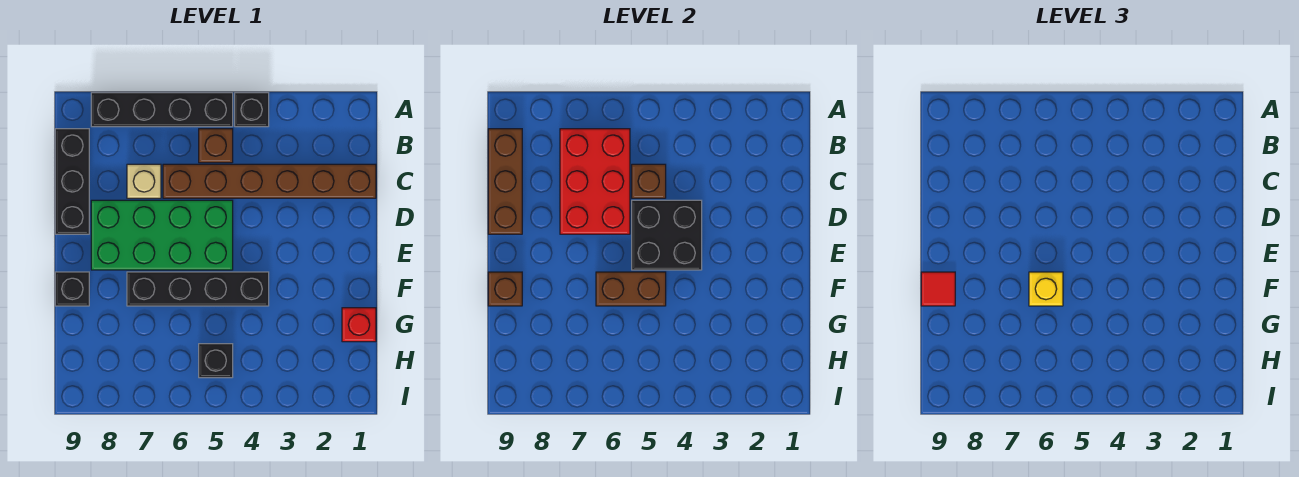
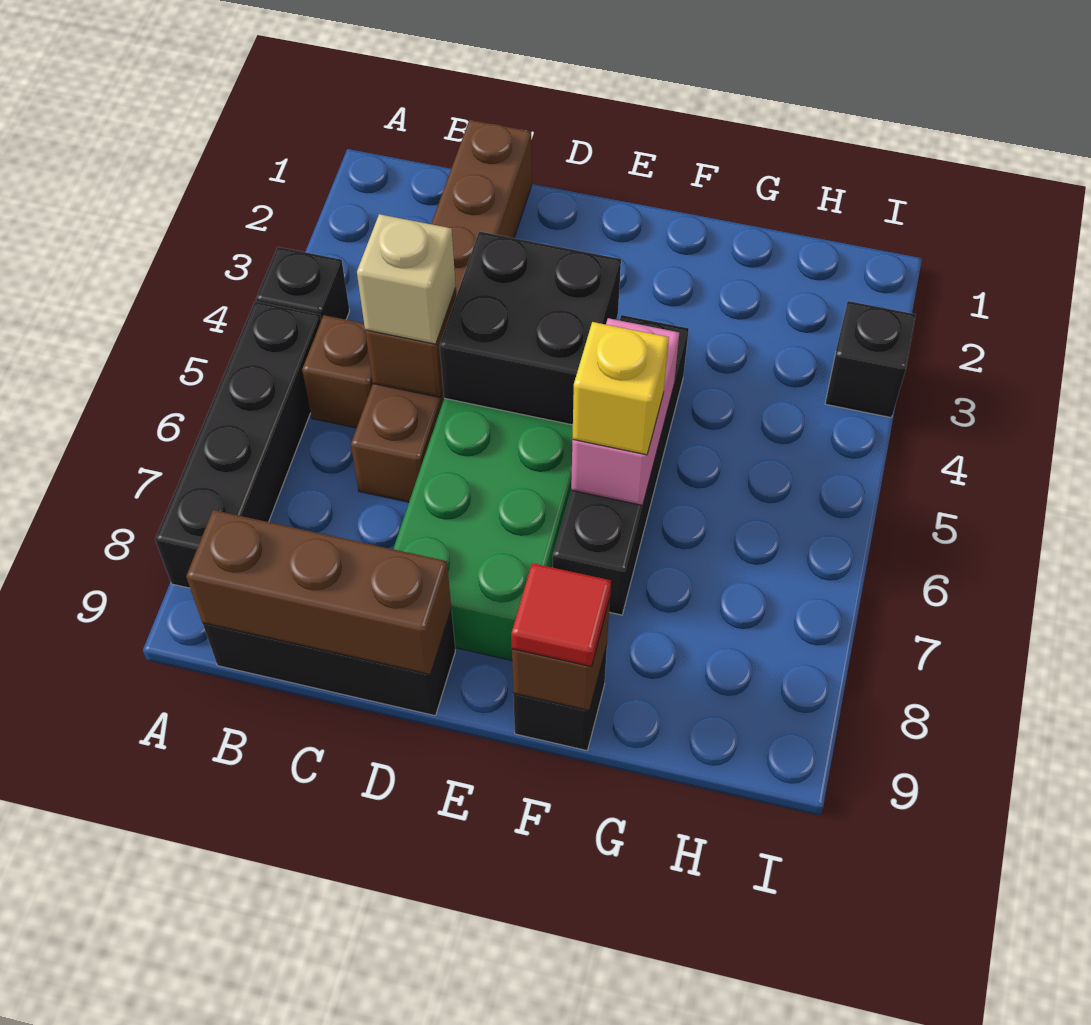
red brick B6:D7 level 2 -> none
tan brick C7 level 1 -> tan brick C5 level 3
brown brick F5:F6 level 2 -> pink brick F5:F6 level 2
red brick G1 level 1 -> none
black brick H5 level 1 -> black brick I3 level 1

